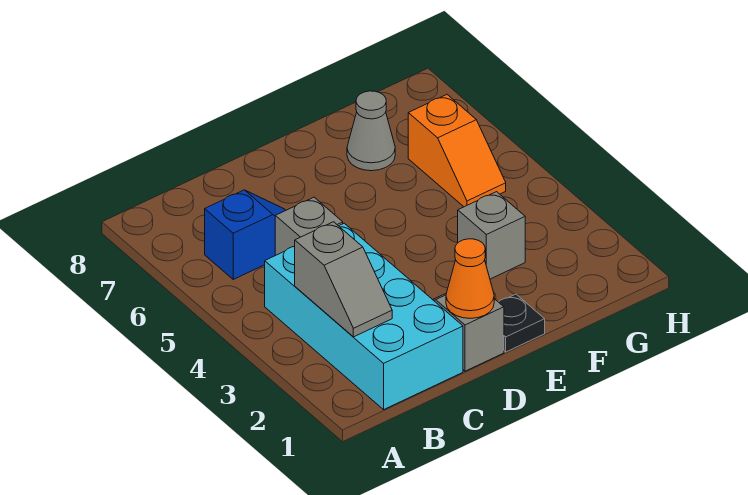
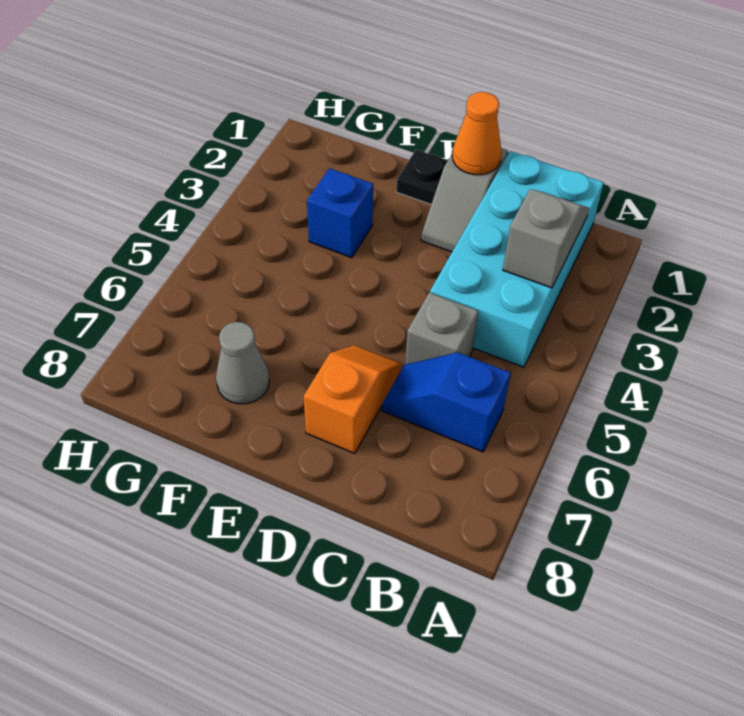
grey brick F3 level 1 -> blue brick F3 level 1
orange slope G5:G6 level 1 top 6 -> orange slope D6:D7 level 1 top 7

